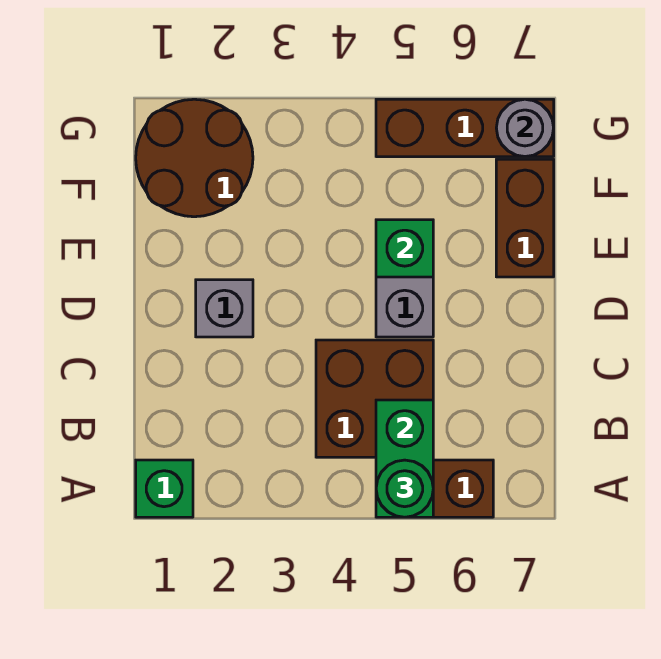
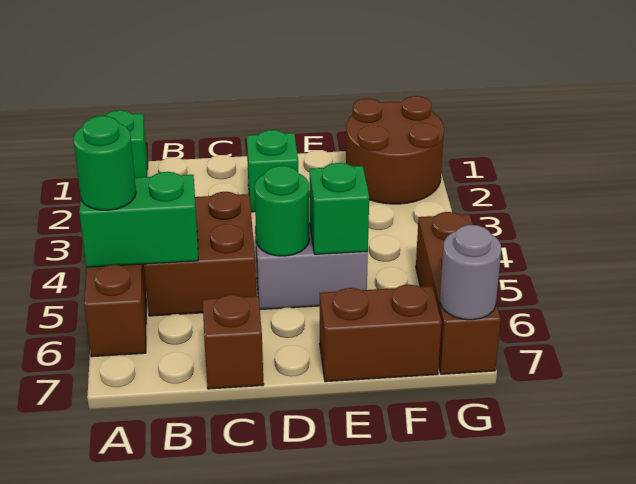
none -> brown brick C7 level 1
grey brick D2 level 1 -> green brick D2 level 1
none -> green round brick D5 level 2

